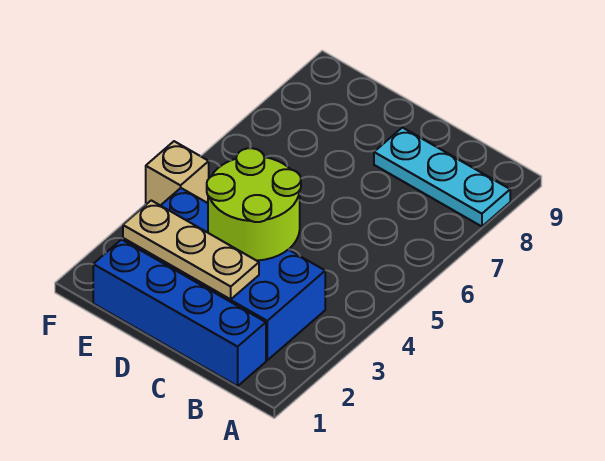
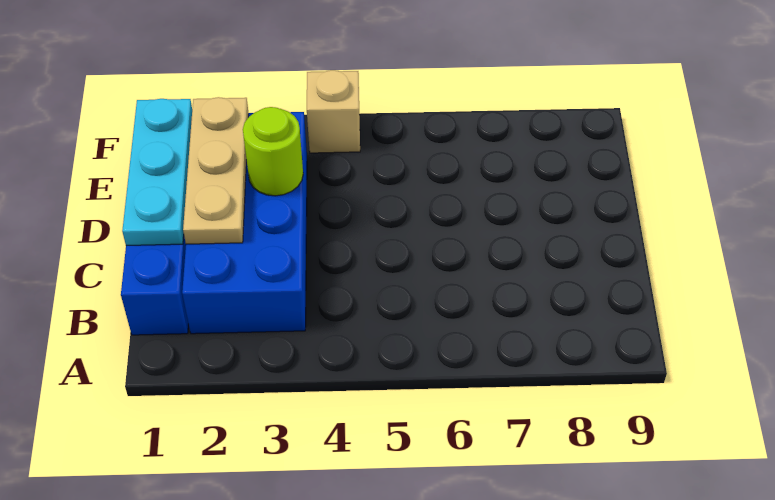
cyan plate A8:C8 level 1 -> cyan plate C1:E1 level 2
lime round brick C3:D4 level 2 -> lime round brick D3 level 2

